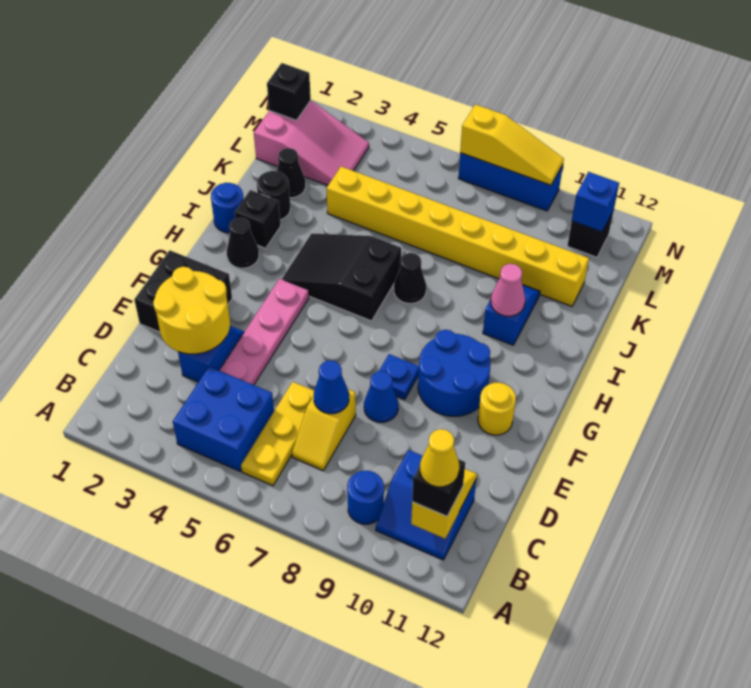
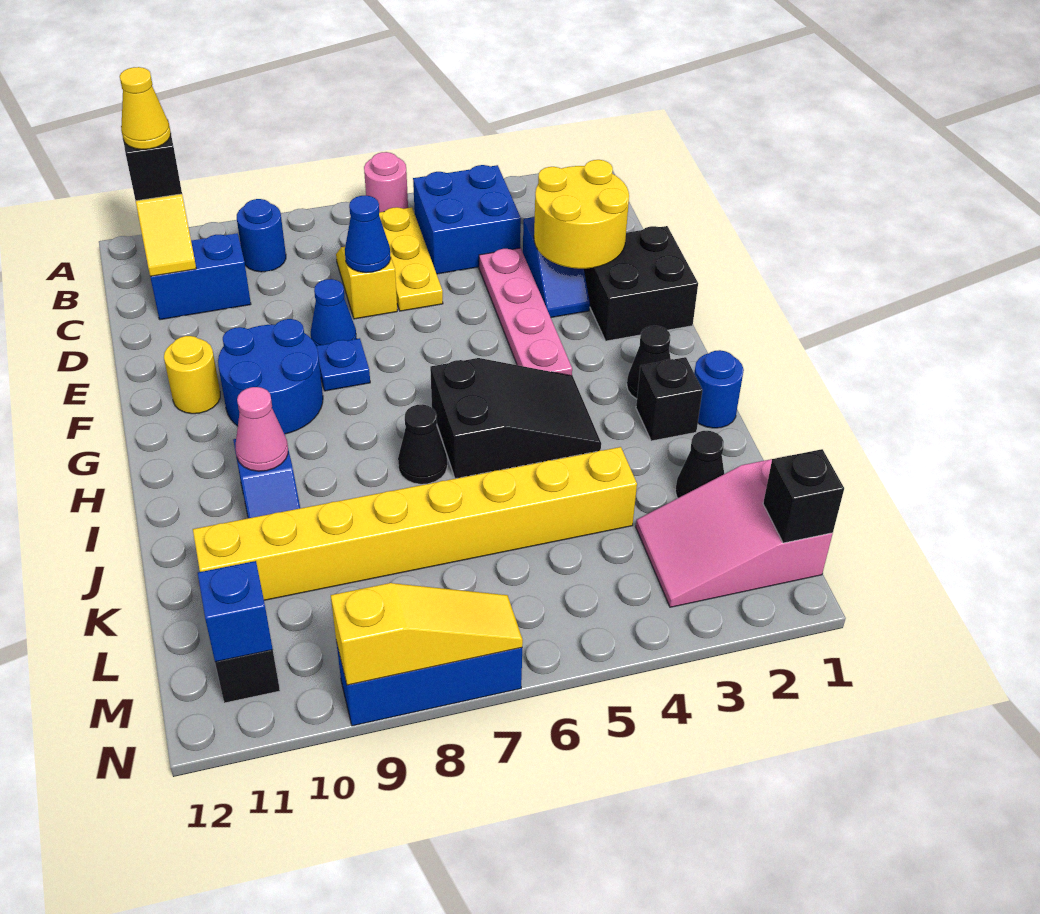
none -> pink round brick A6 level 1
black round brick J2 level 1 -> none
yellow slope N7:N9 level 2 top 7 -> yellow slope N7:N9 level 2 top 9

